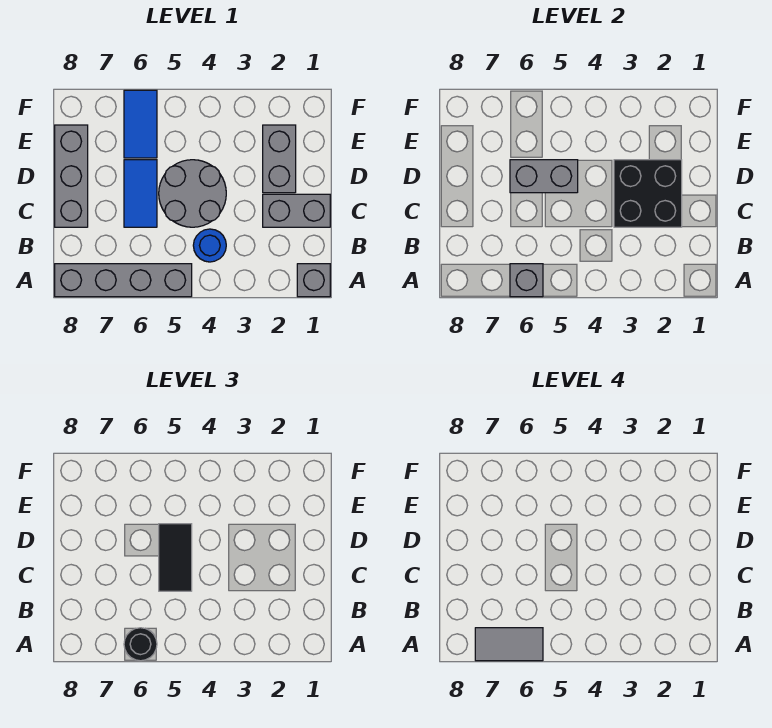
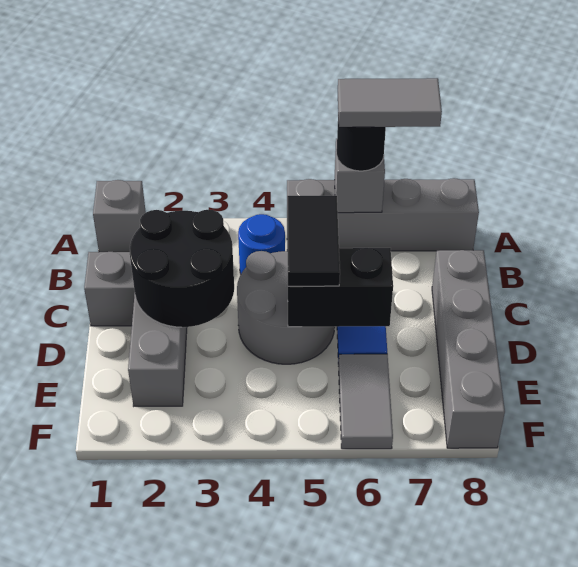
black brick C2:D3 level 2 -> black round brick C2:D3 level 2
grey brick C8:E8 level 1 -> grey brick C8:F8 level 1
grey brick D5:D6 level 2 -> black brick D5:D6 level 2
blue tile E6:F6 level 1 -> grey tile E6:F6 level 1

